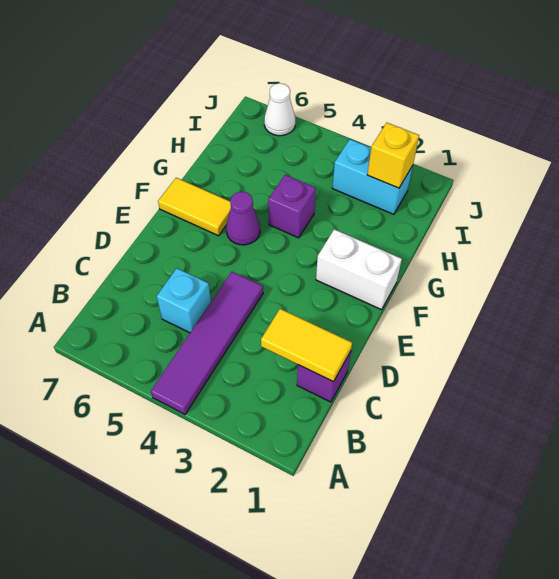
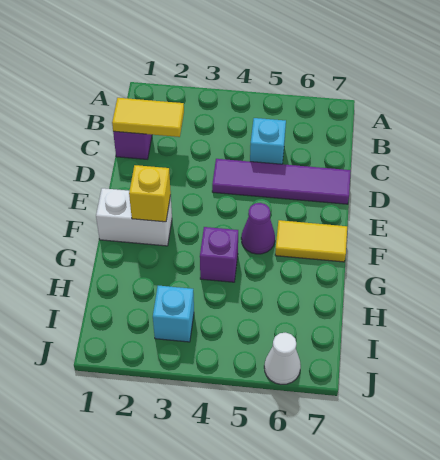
purple tile A4:D4 level 1 -> purple tile D4:D7 level 1
cyan brick I2:I3 level 1 -> cyan brick I3 level 1
yellow brick I2 level 2 -> yellow brick F2 level 2

